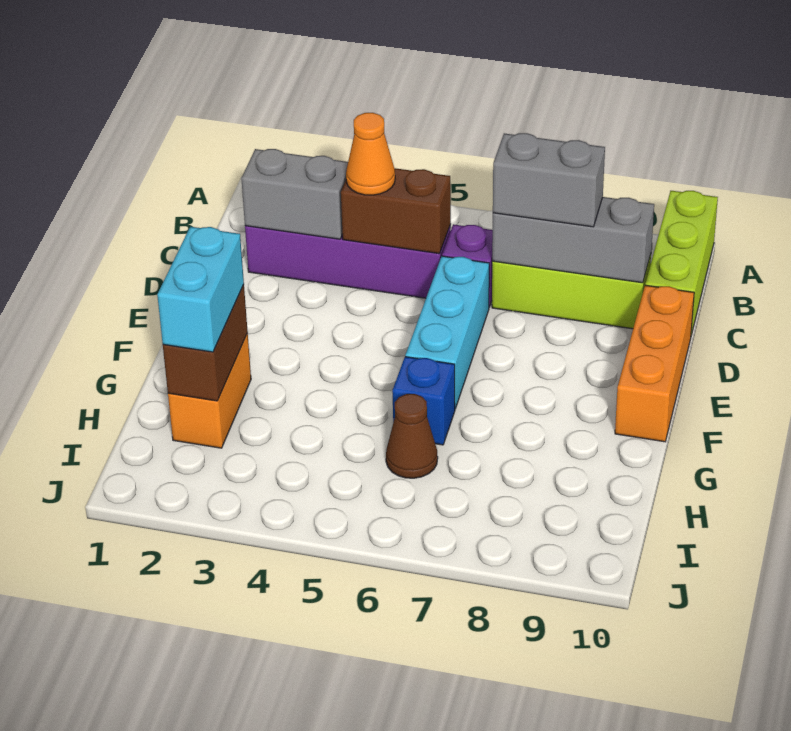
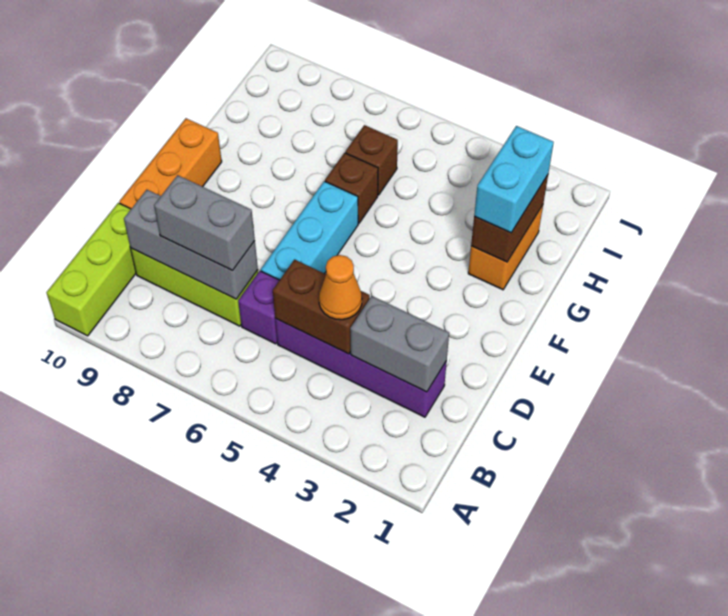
blue brick G6 level 1 -> brown brick G6 level 1
brown cone H6 level 1 -> brown brick H6 level 1

